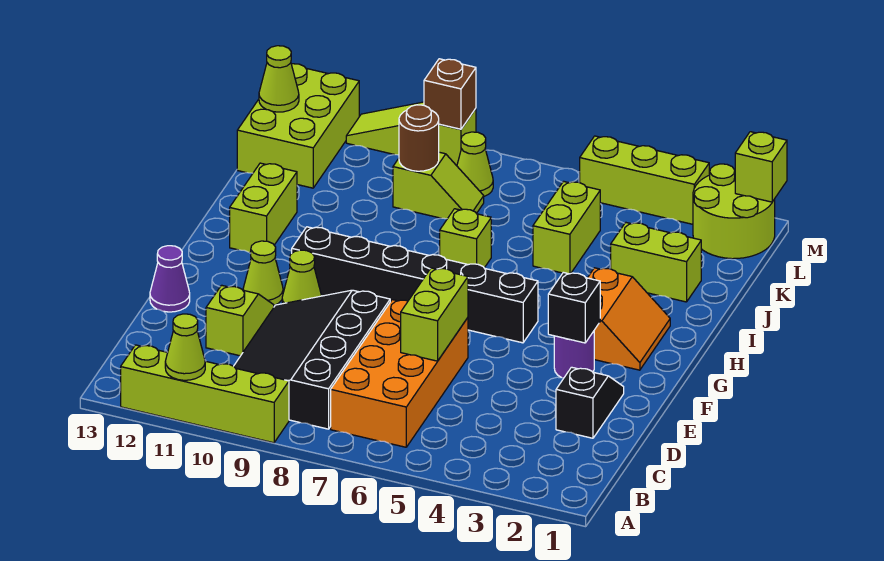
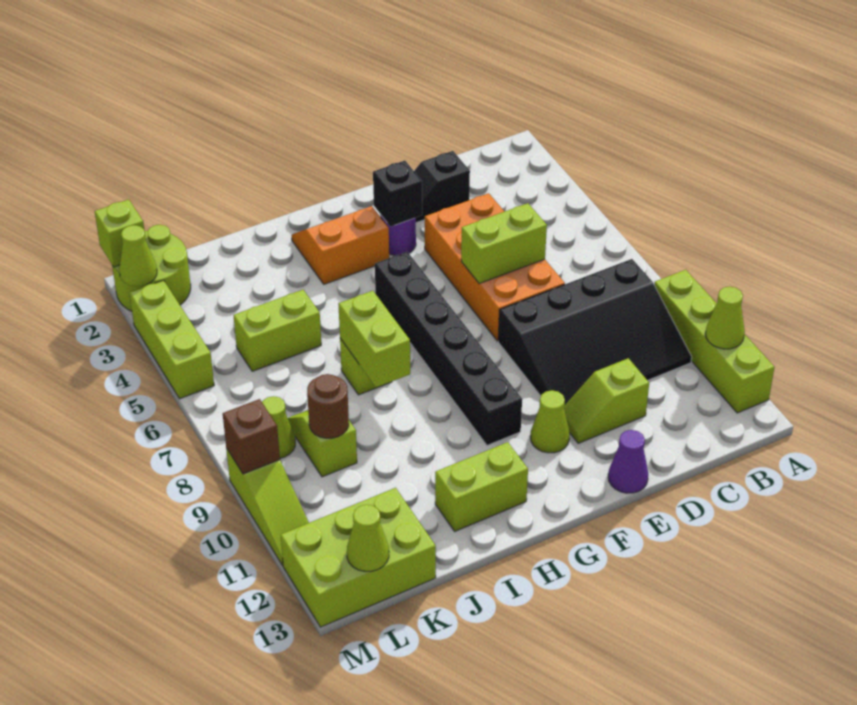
orange brick B6:E7 level 1 -> orange brick D4:E7 level 1
lime cone F10 level 1 -> lime cone M2 level 2
lime brick J2:J3 level 1 -> lime brick I7:I8 level 2

